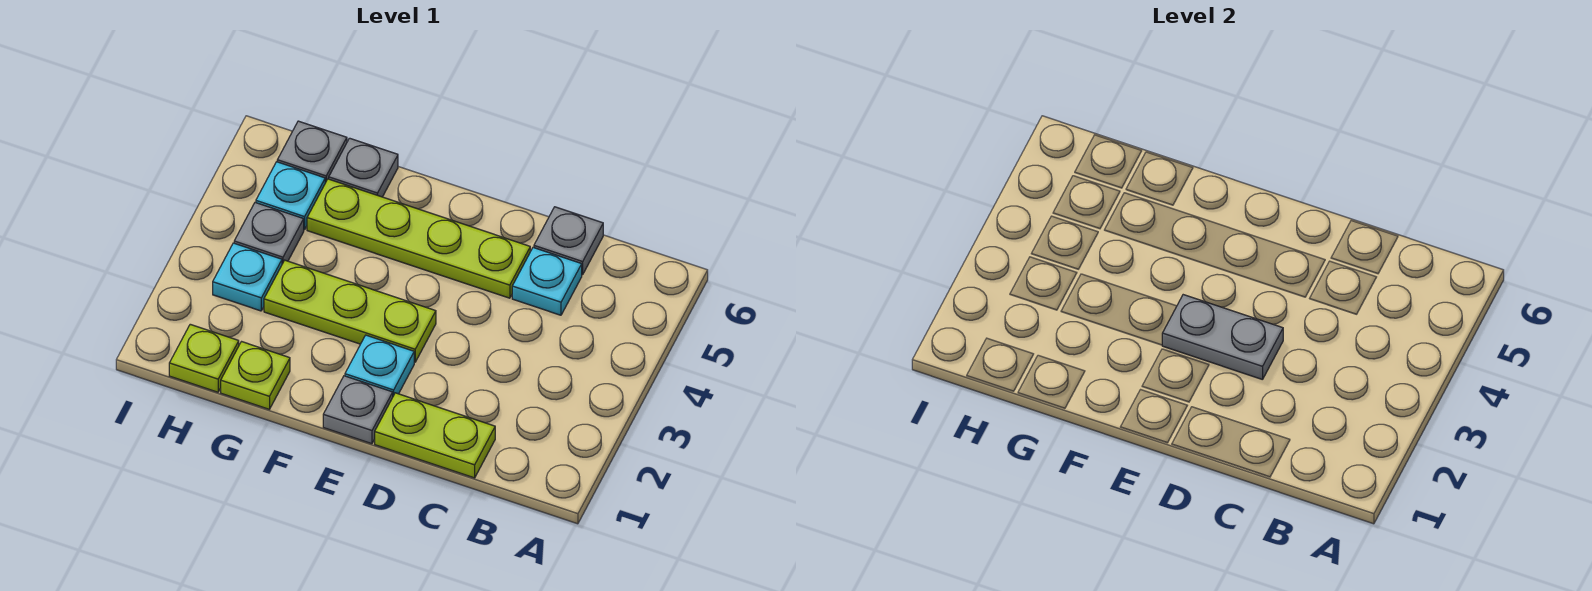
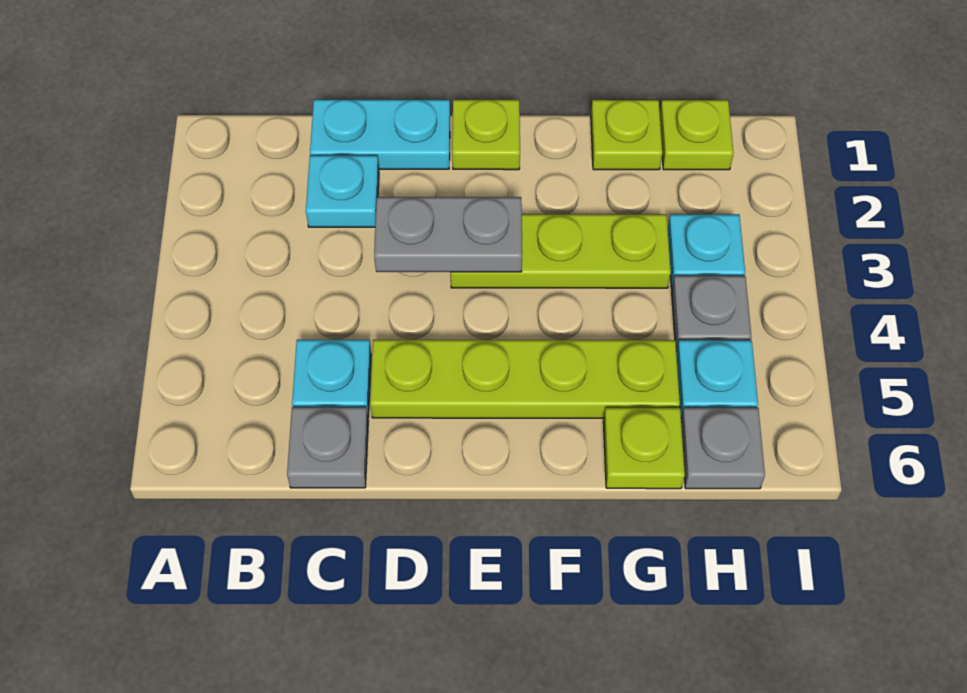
lime plate C1:D1 level 1 -> cyan plate C1:D1 level 1
grey plate E1 level 1 -> lime plate E1 level 1
cyan plate E2 level 1 -> cyan plate C2 level 1
grey plate G6 level 1 -> lime plate G6 level 1

